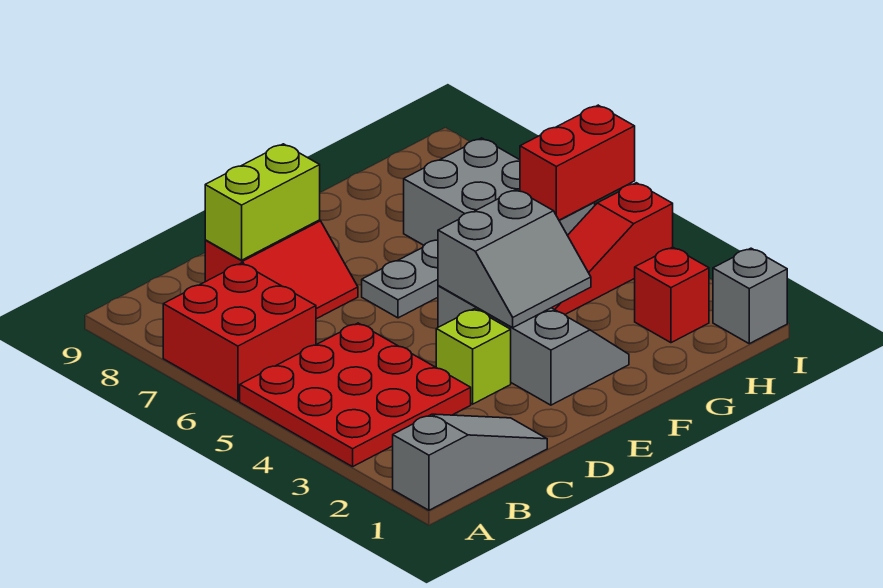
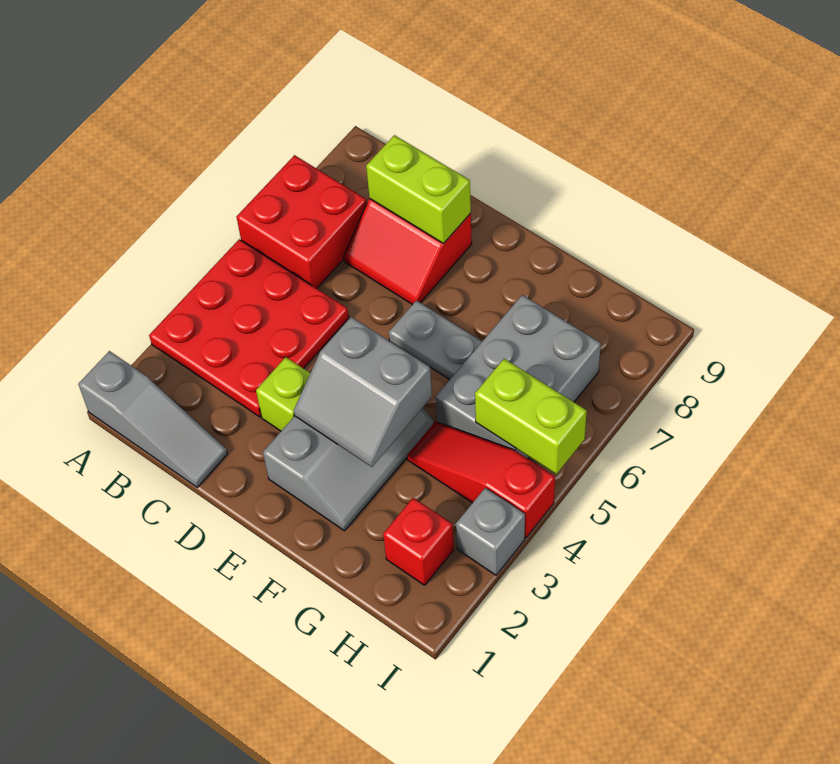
red brick H5:I5 level 2 -> lime brick H5:I5 level 2
grey brick I1 level 1 -> grey brick I3 level 1

